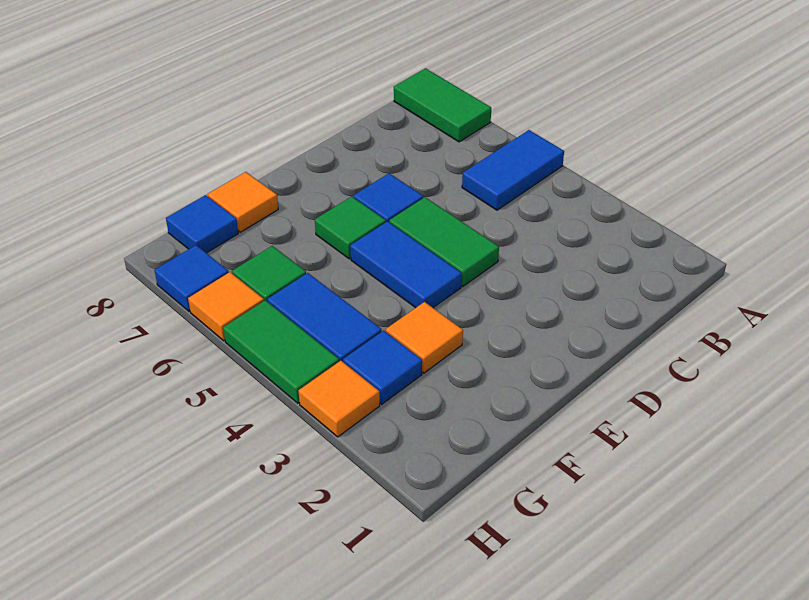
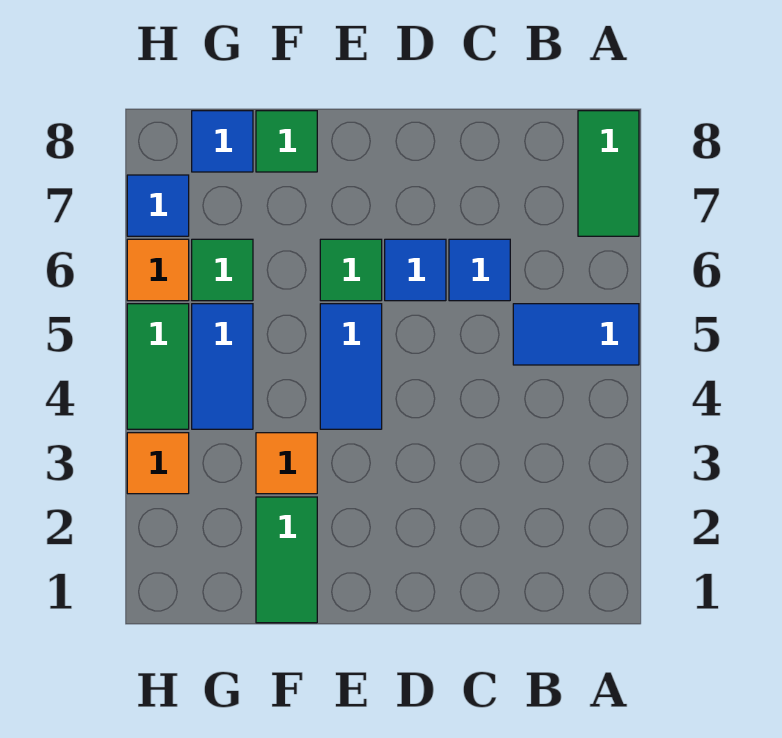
green tile D4:D5 level 1 -> green tile F1:F2 level 1
orange tile F8 level 1 -> green tile F8 level 1
blue tile G3 level 1 -> blue tile C6 level 1

